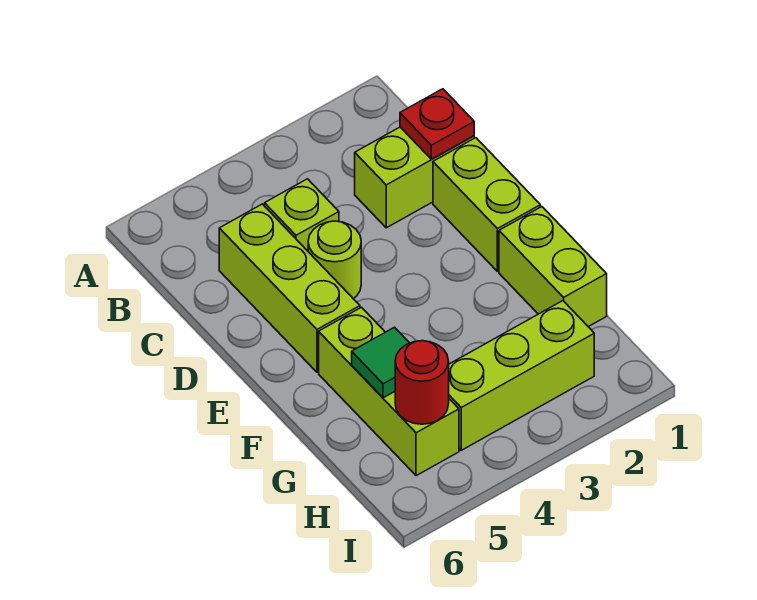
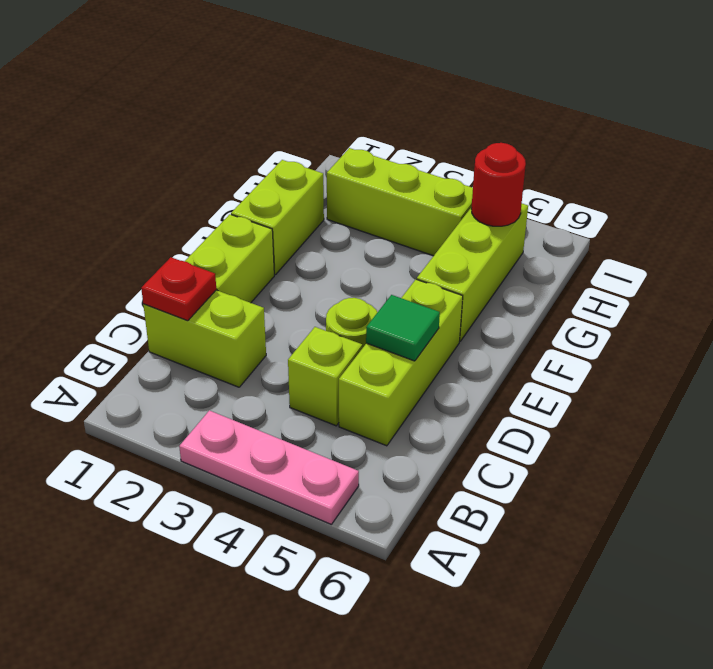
none -> pink plate A3:A5 level 1
green tile G5 level 2 -> green tile D5 level 2

